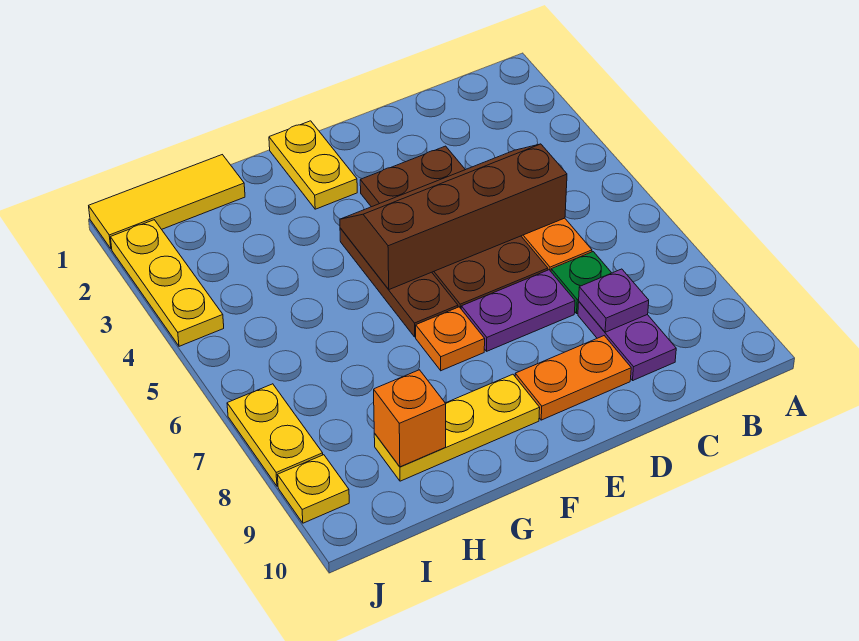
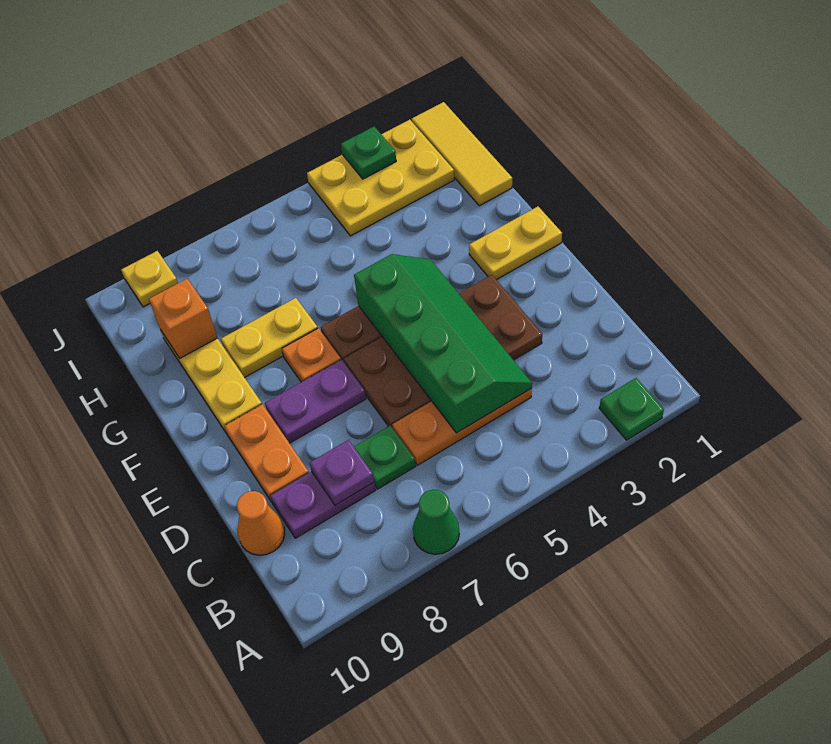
none -> green plate A2 level 1
none -> green cone A7 level 1
brown slope C4:F5 level 2 top 5 -> green slope C4:F5 level 2 top 5
none -> orange cone C10 level 1
purple plate D7:E7 level 1 -> purple plate E7:E8 level 1
yellow plate J2:J4 level 1 -> yellow plate I2:J4 level 1
none -> green plate J3 level 2
yellow plate J7:J8 level 1 -> yellow plate G7:G8 level 1

